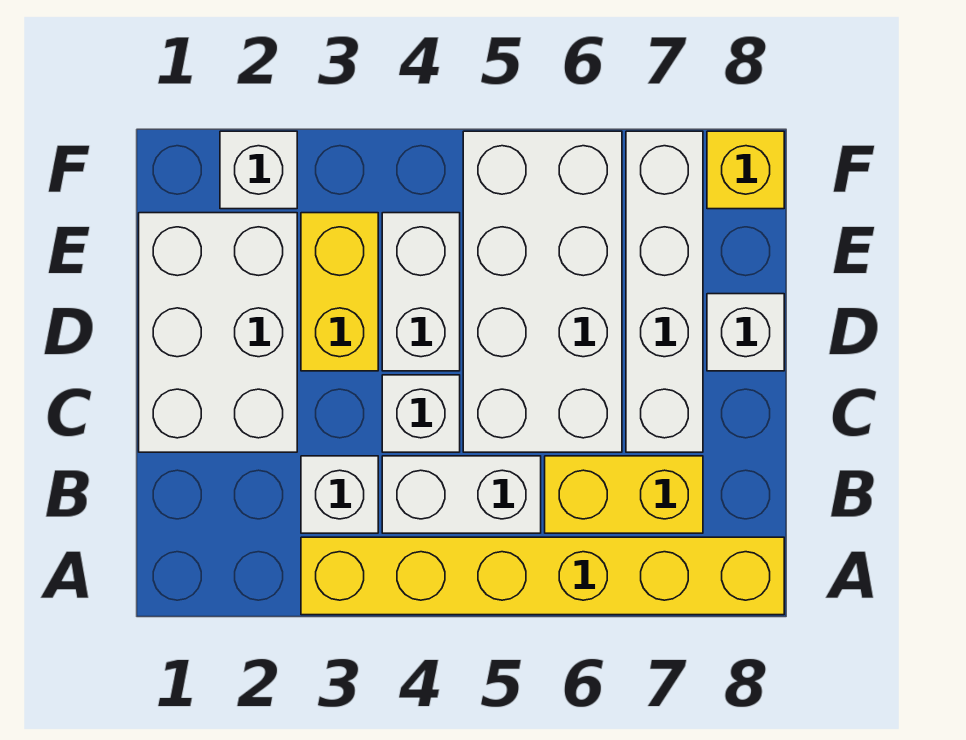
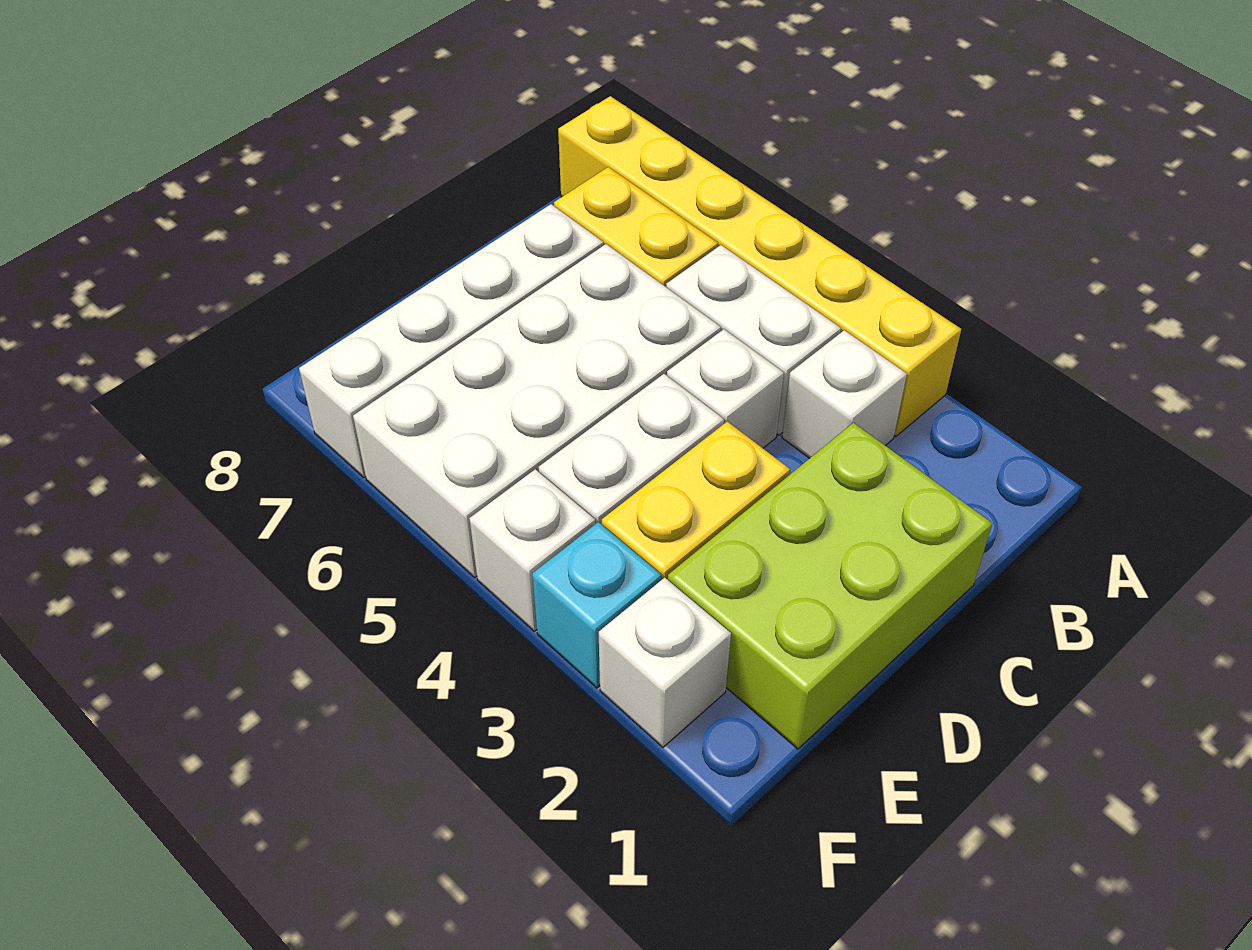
white brick C1:E2 level 1 -> lime brick C1:E2 level 1
white brick D8 level 1 -> white brick F4 level 1
none -> cyan brick F3 level 1
yellow brick F8 level 1 -> none

